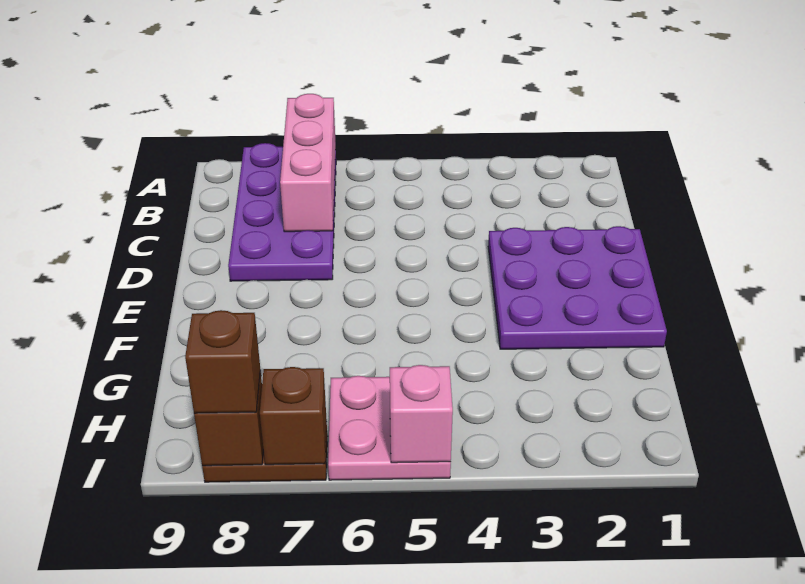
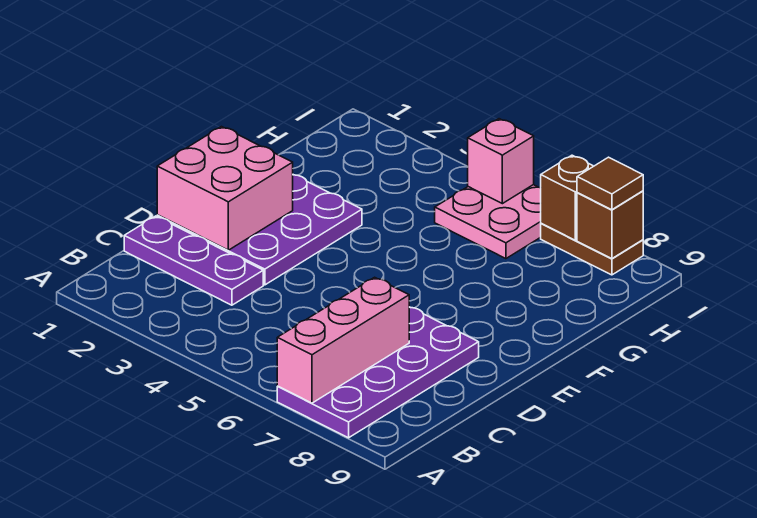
none -> purple plate C1:C3 level 1
none -> pink brick D1:E2 level 2
brown brick I8 level 3 -> brown tile I8 level 3

